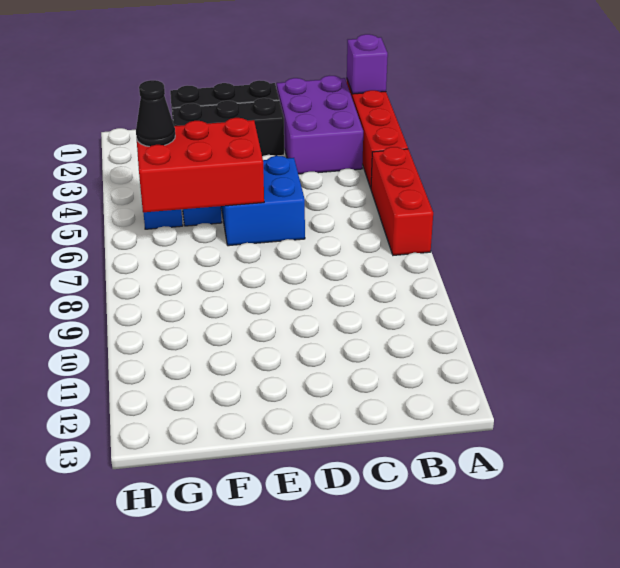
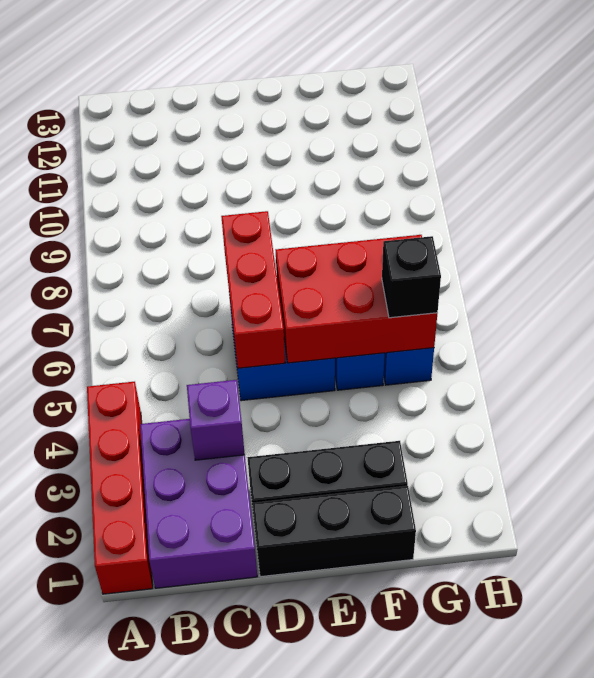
purple brick A1 level 2 -> purple brick C3 level 2
red brick A5:A7 level 1 -> red brick D5:D7 level 2
black cone G5 level 3 -> black brick G5 level 3

